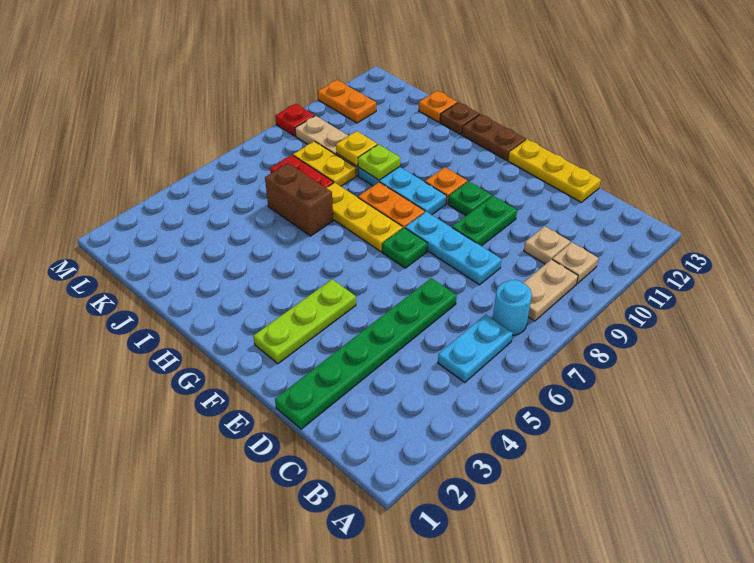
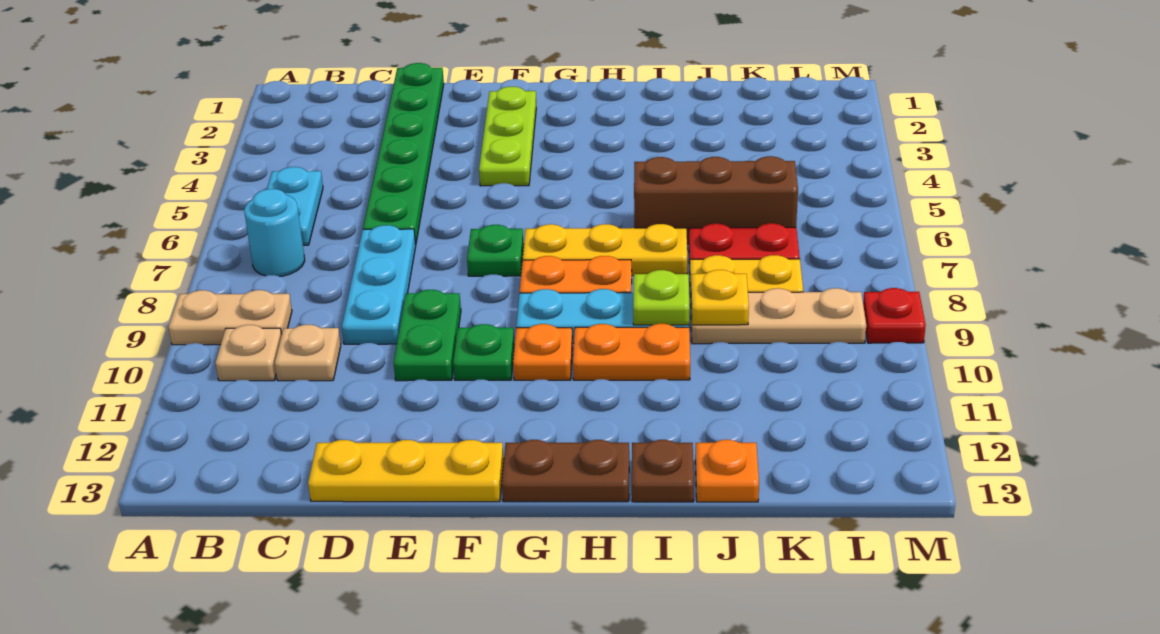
tan plate B8:B9 level 1 -> tan plate A9:B9 level 1
cyan plate D8:F8 level 1 -> cyan plate D7:D9 level 1
brown brick I6:J6 level 1 -> brown brick I6:K6 level 1
orange plate L11:M11 level 1 -> orange plate H10:I10 level 1

